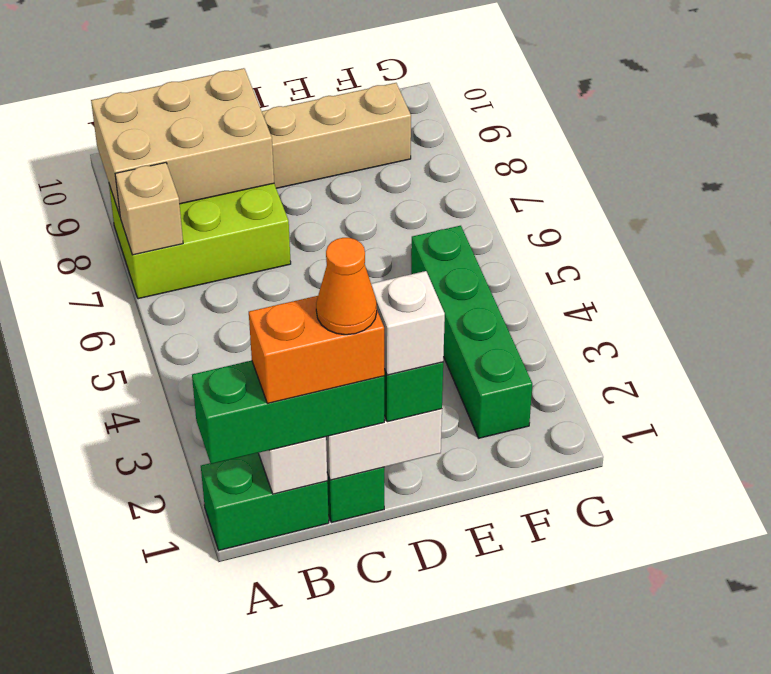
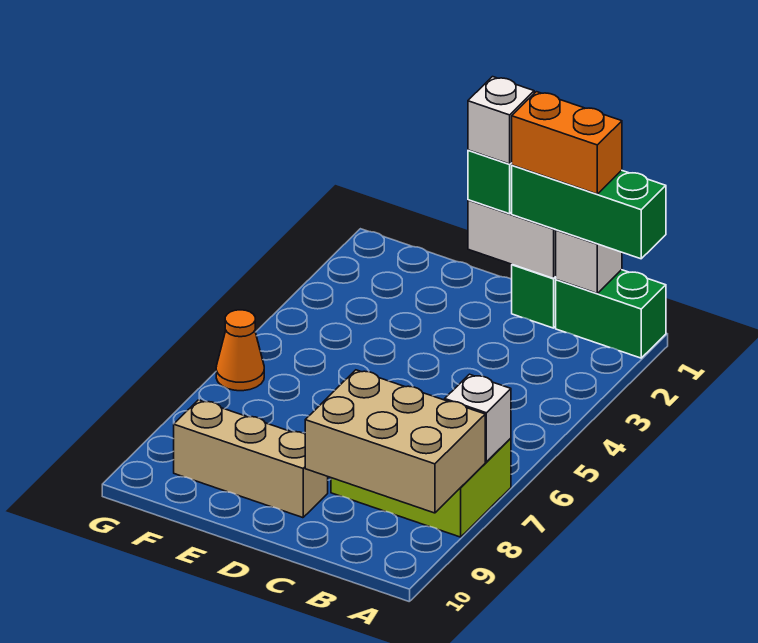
tan brick A7 level 2 -> white brick A7 level 2
orange cone C1 level 5 -> orange cone G6 level 1
green brick F2:F5 level 1 -> none

